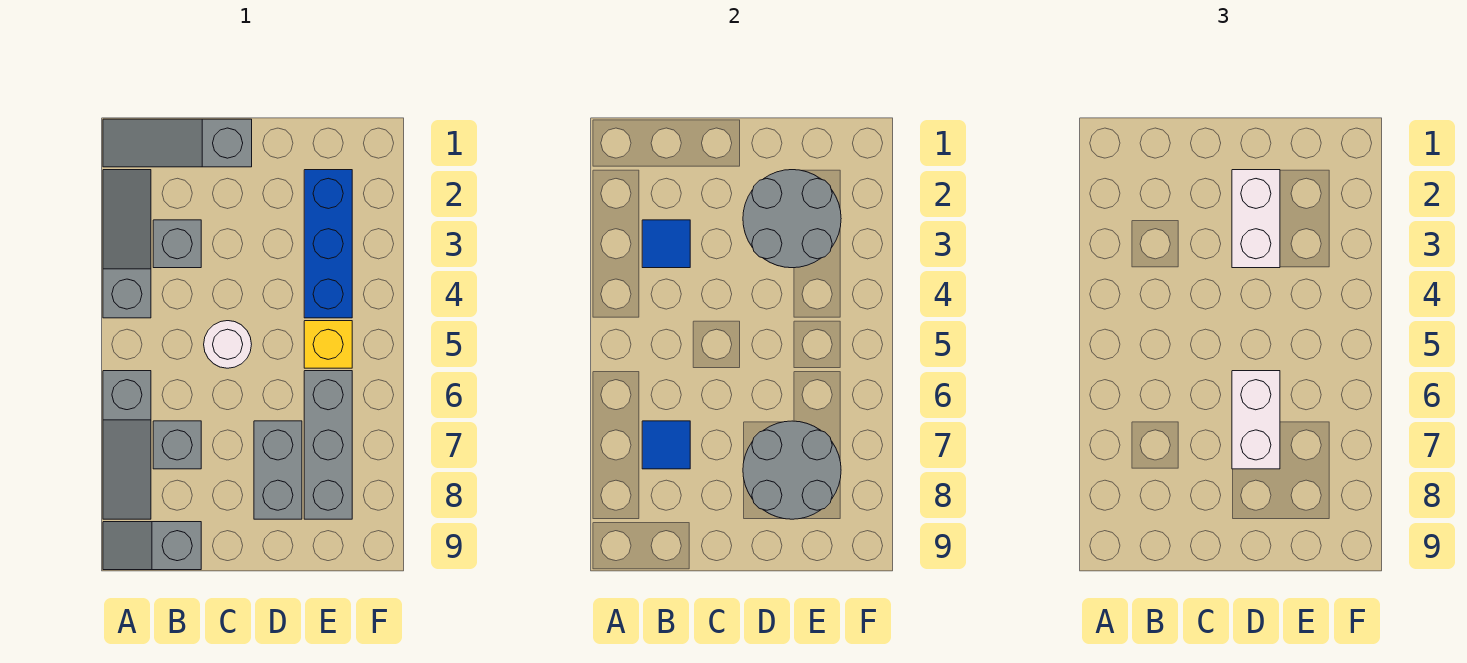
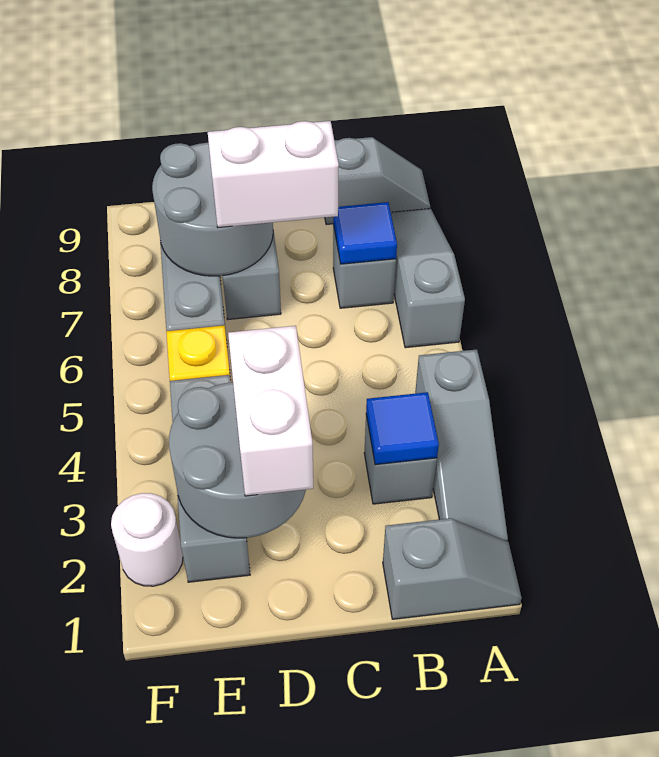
grey slope A1:C1 level 1 top C -> grey slope A1:B1 level 1 top B
white round brick C5 level 1 -> white round brick F2 level 1
white brick D6:D7 level 3 -> white brick C7:D7 level 3
blue brick E2:E4 level 1 -> grey brick E2:E4 level 1

